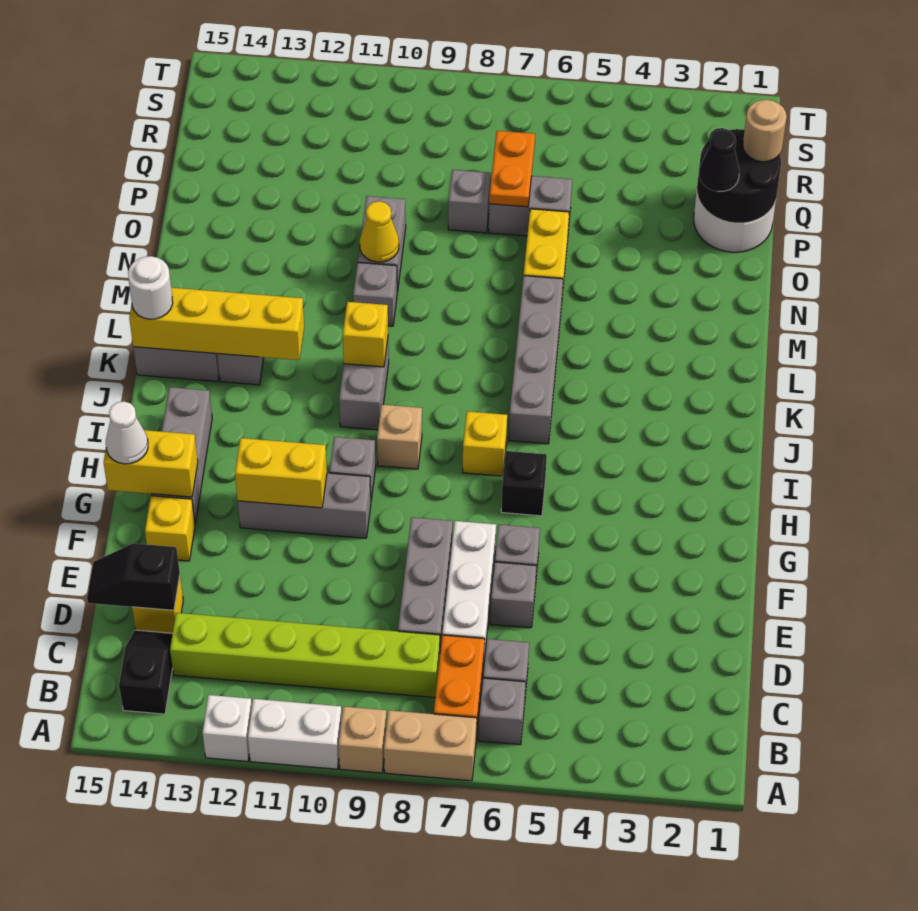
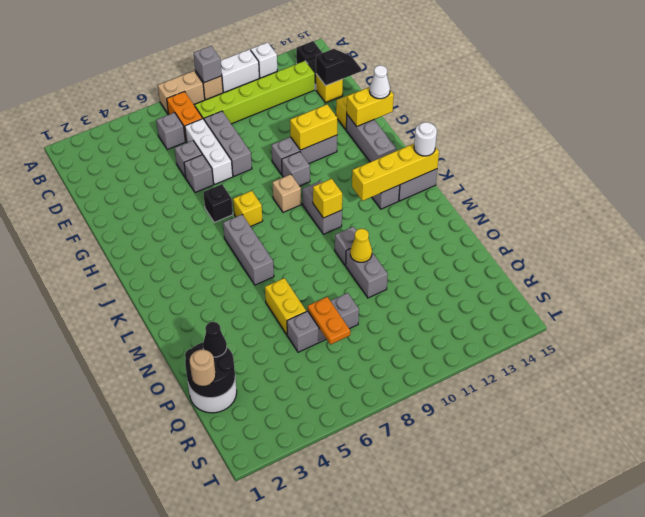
grey brick B6 level 1 -> grey brick A9 level 2
grey brick J6:M6 level 1 -> grey brick J6:L6 level 1

